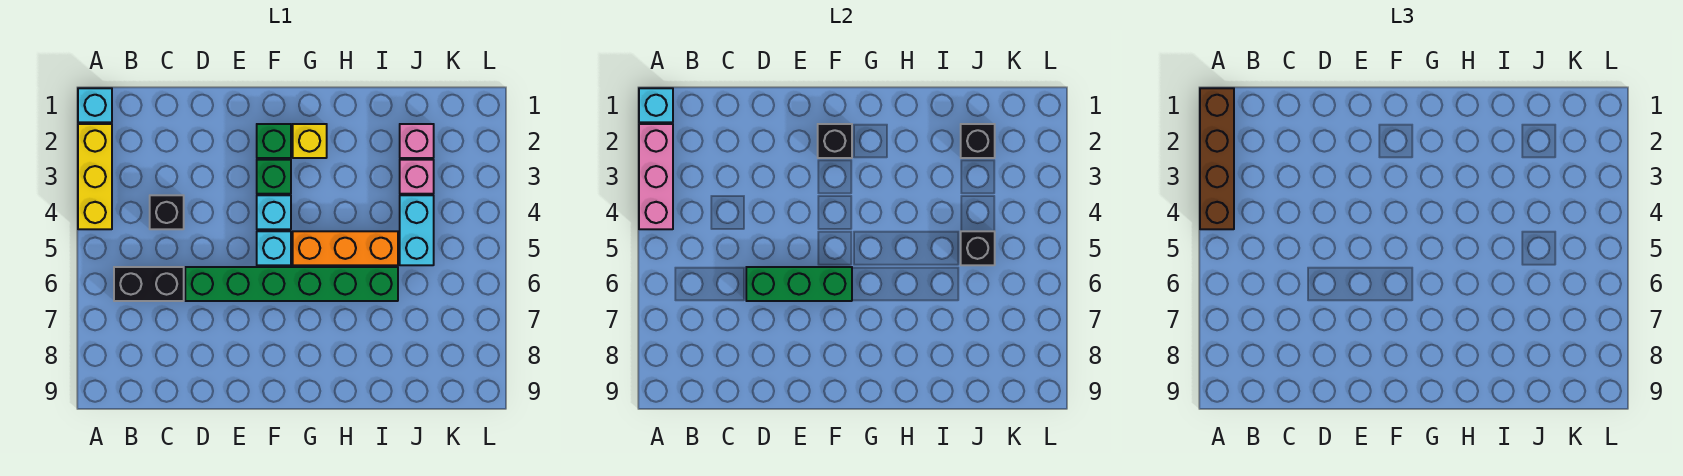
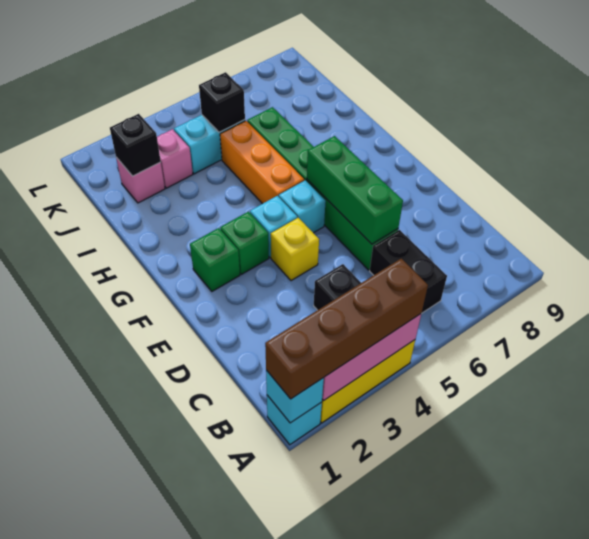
black brick F2 level 2 -> none
yellow brick G2 level 1 -> yellow brick E4 level 1

